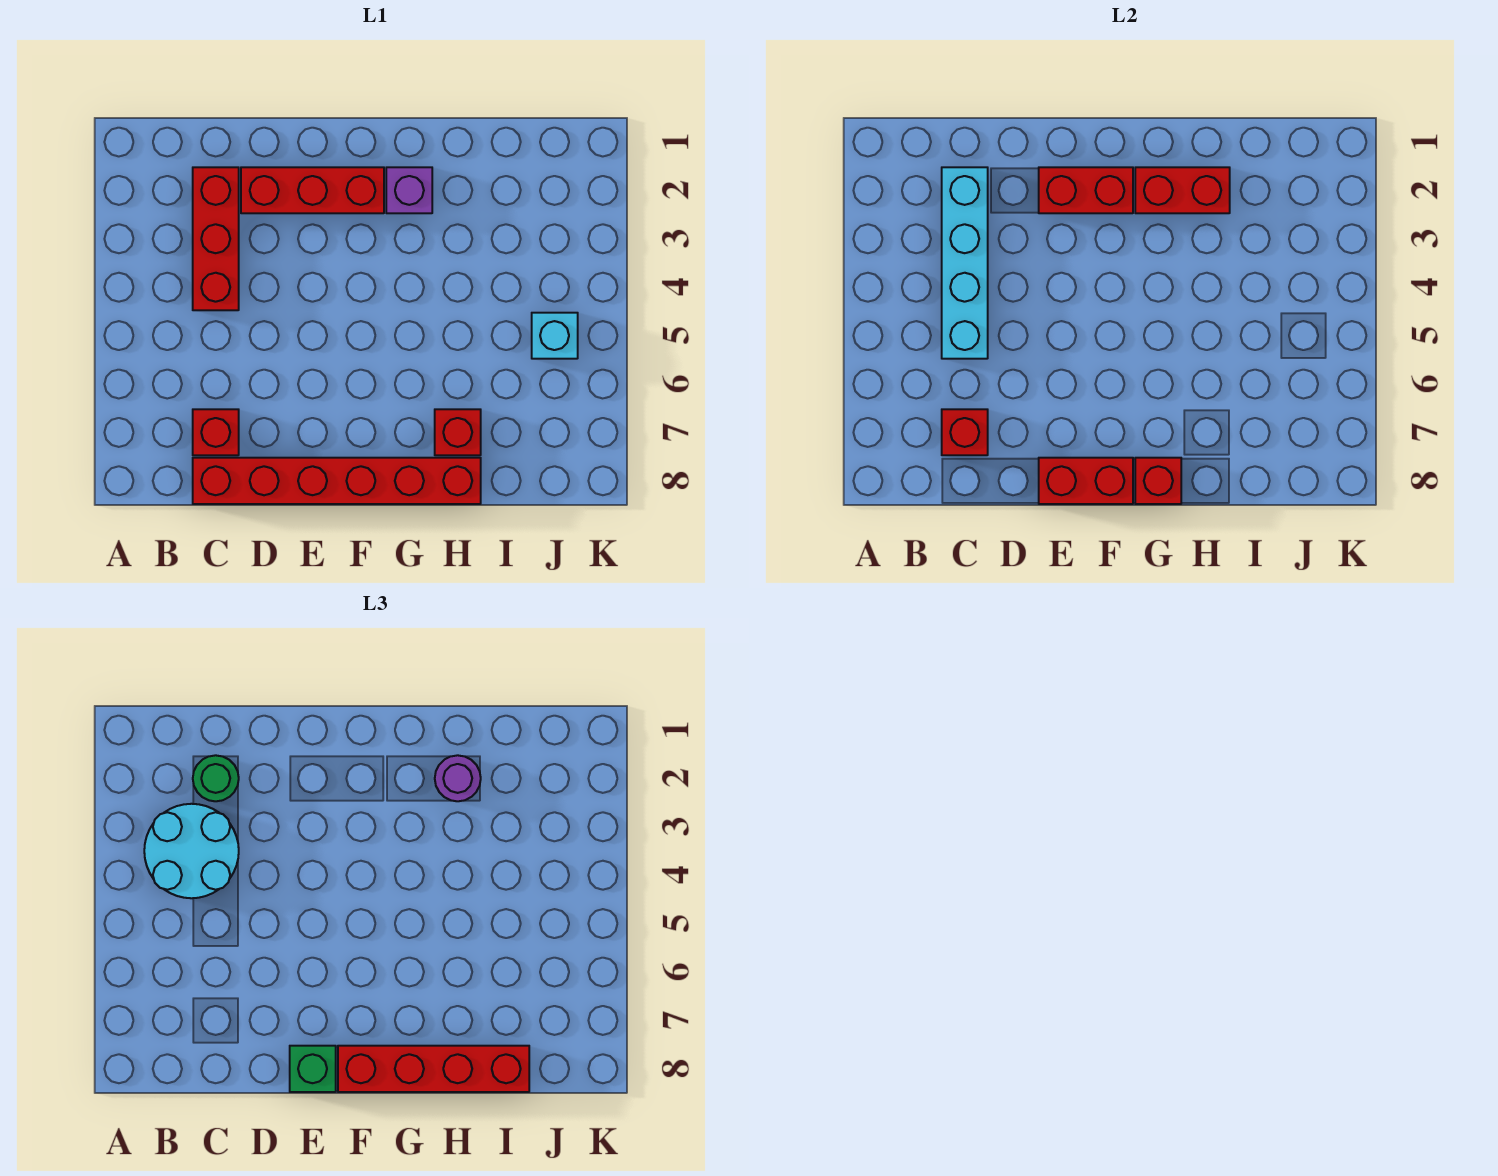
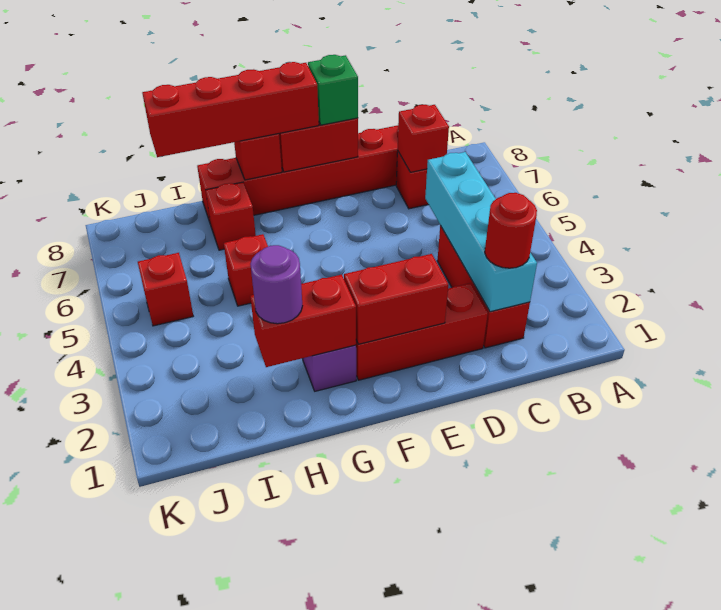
cyan round brick B3:C4 level 3 -> none
green round brick C2 level 3 -> red round brick C2 level 3
none -> red brick H5 level 1
cyan brick J5 level 1 -> red brick J5 level 1

